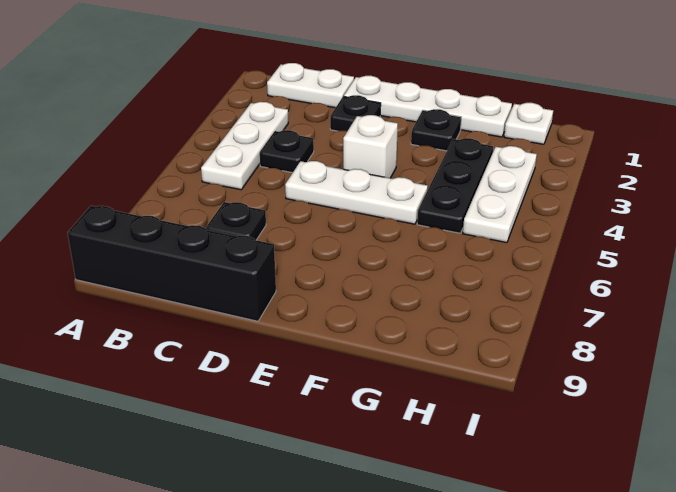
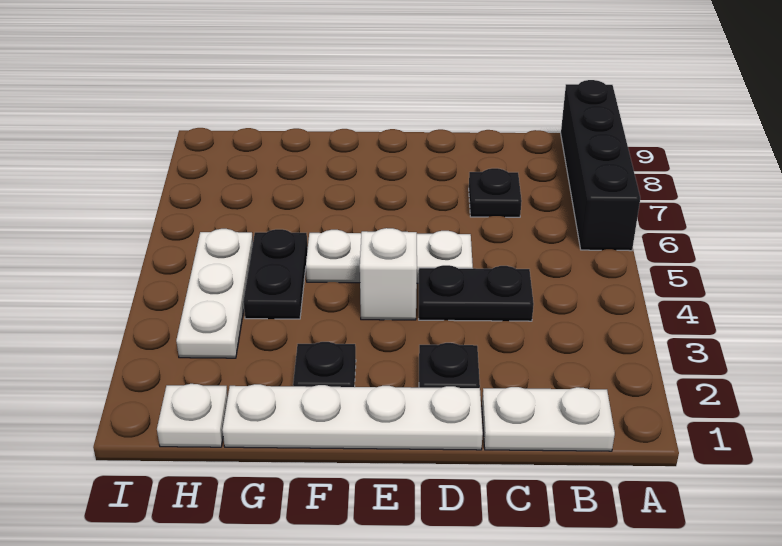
black brick A9:D9 level 1 -> black brick A6:A9 level 1
white plate B3:B5 level 1 -> none
black plate C4 level 1 -> black plate C4:D4 level 1
black plate G3:G5 level 1 -> black plate G4:G5 level 1

